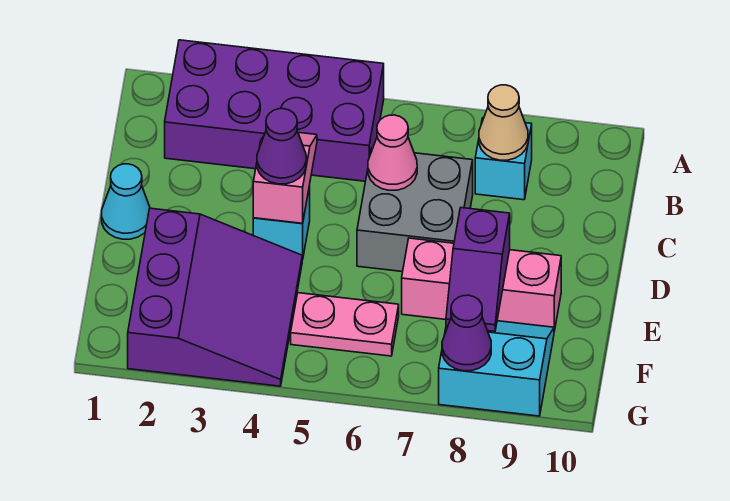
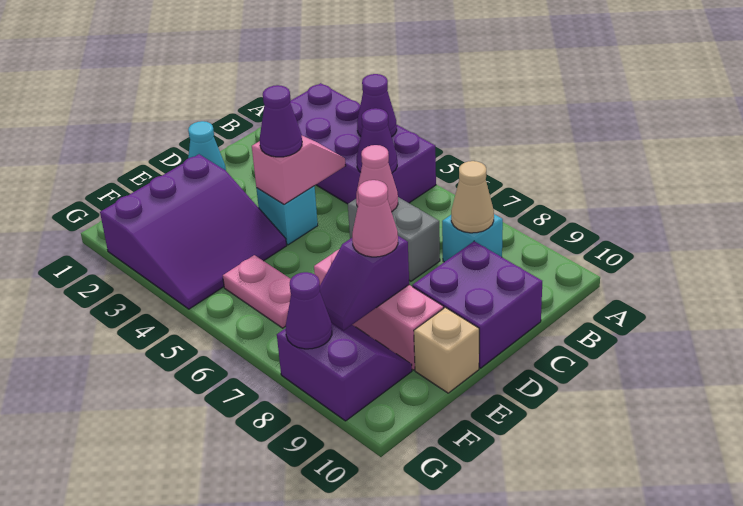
none -> purple cone A4 level 2
none -> purple cone B5 level 2
grey brick C6:D7 level 1 -> grey brick C6:C7 level 1
none -> purple brick C9:D10 level 1
none -> pink cone E8 level 3
none -> tan brick E10 level 1
cyan slope F8:G9 level 1 top G -> purple slope F8:G9 level 1 top G

